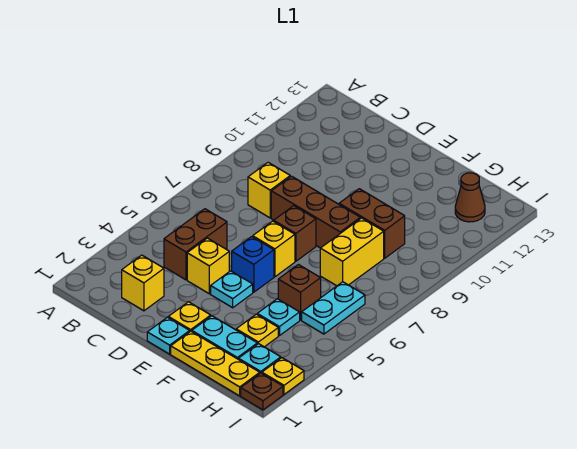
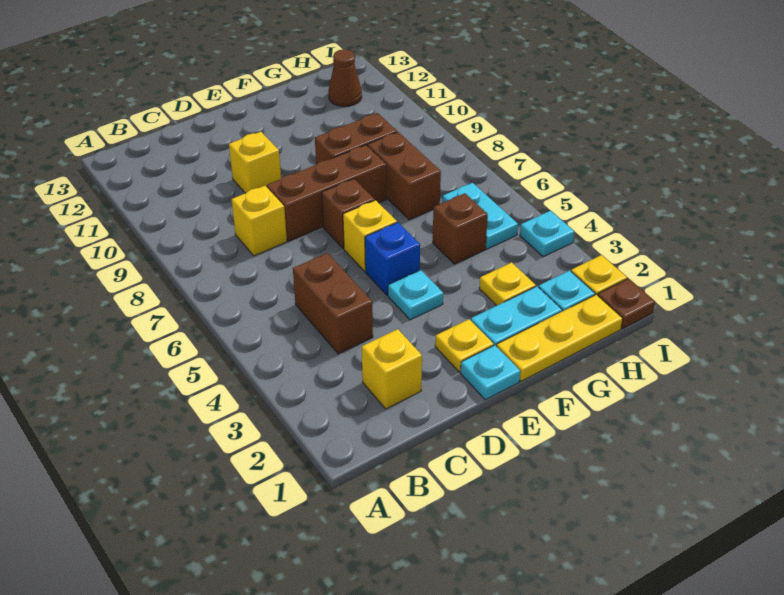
yellow brick D4 level 1 -> yellow brick D10 level 1
cyan plate G4 level 1 -> cyan plate I4 level 1
yellow brick G7:G8 level 1 -> brown brick G7:G8 level 1

